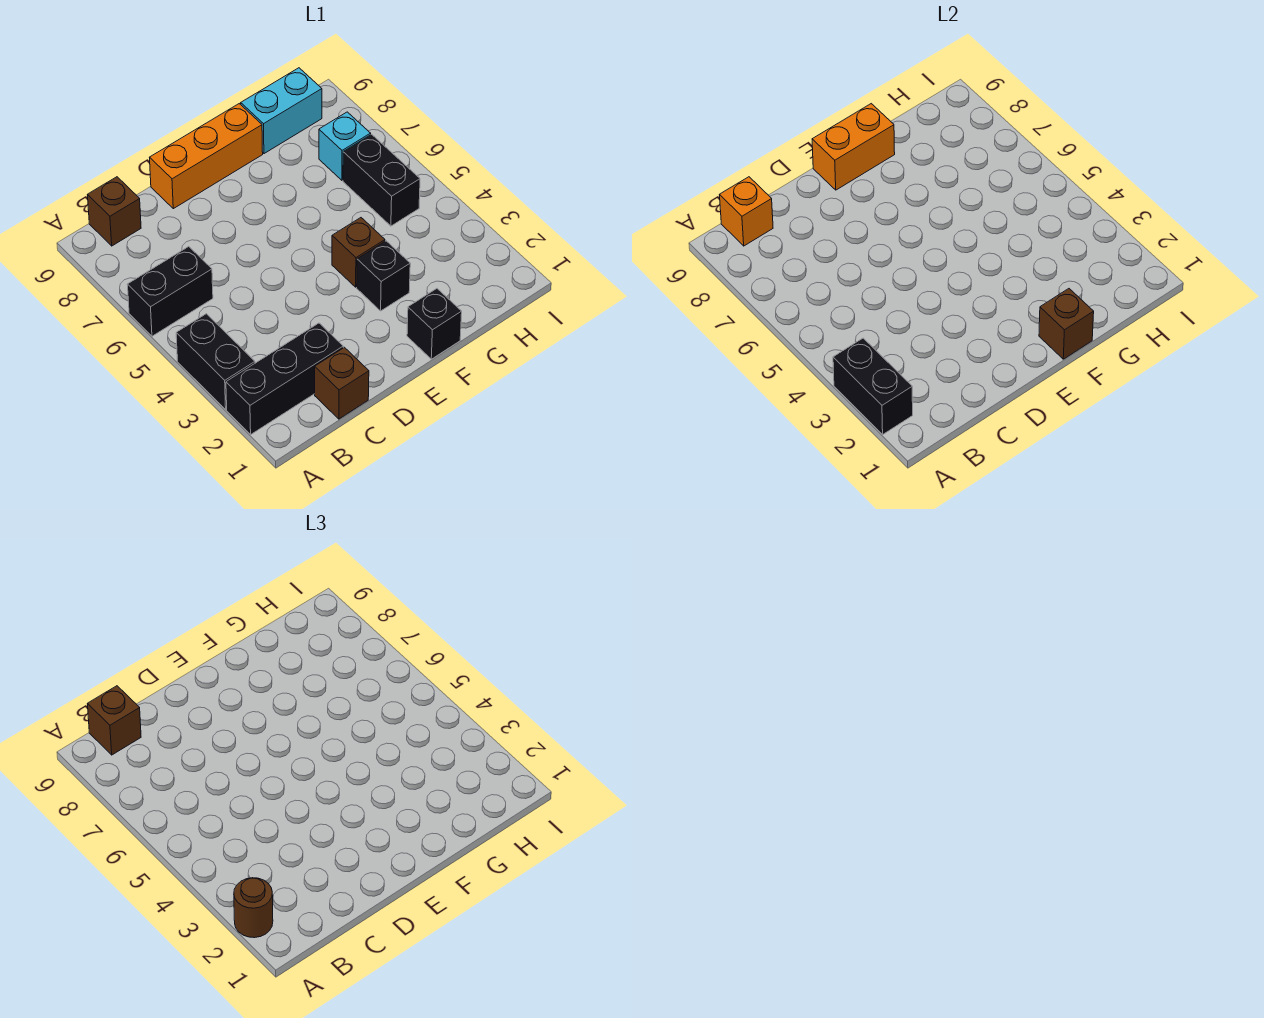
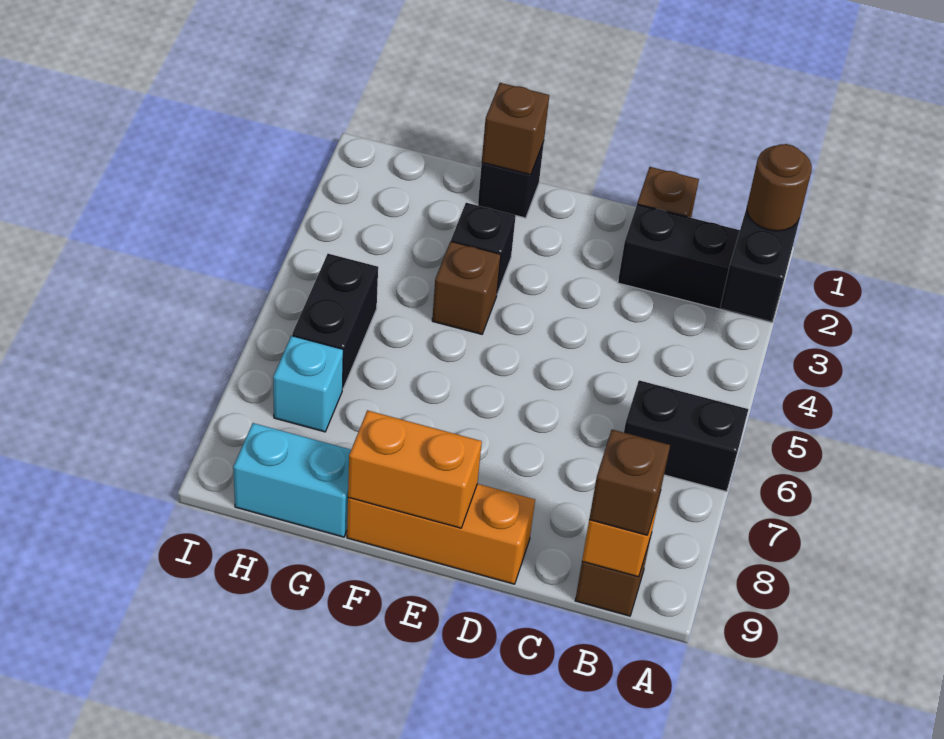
black brick A3:A4 level 1 -> none

